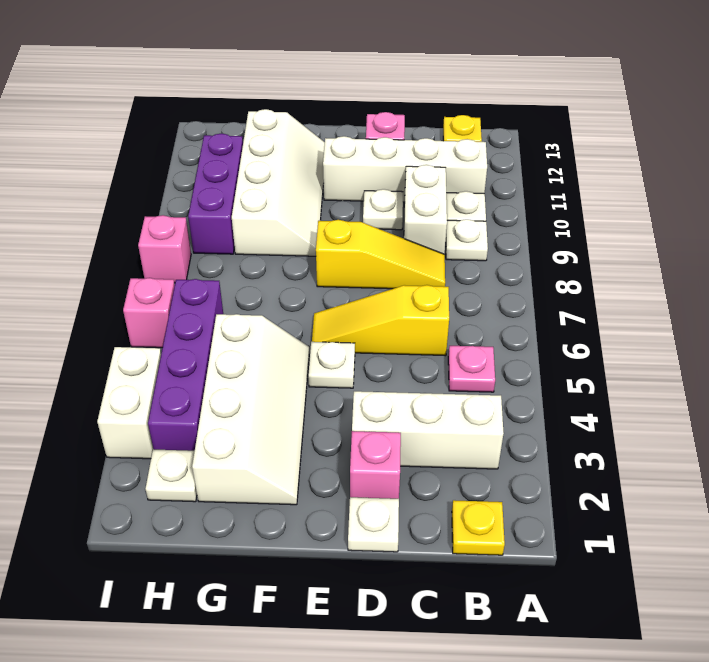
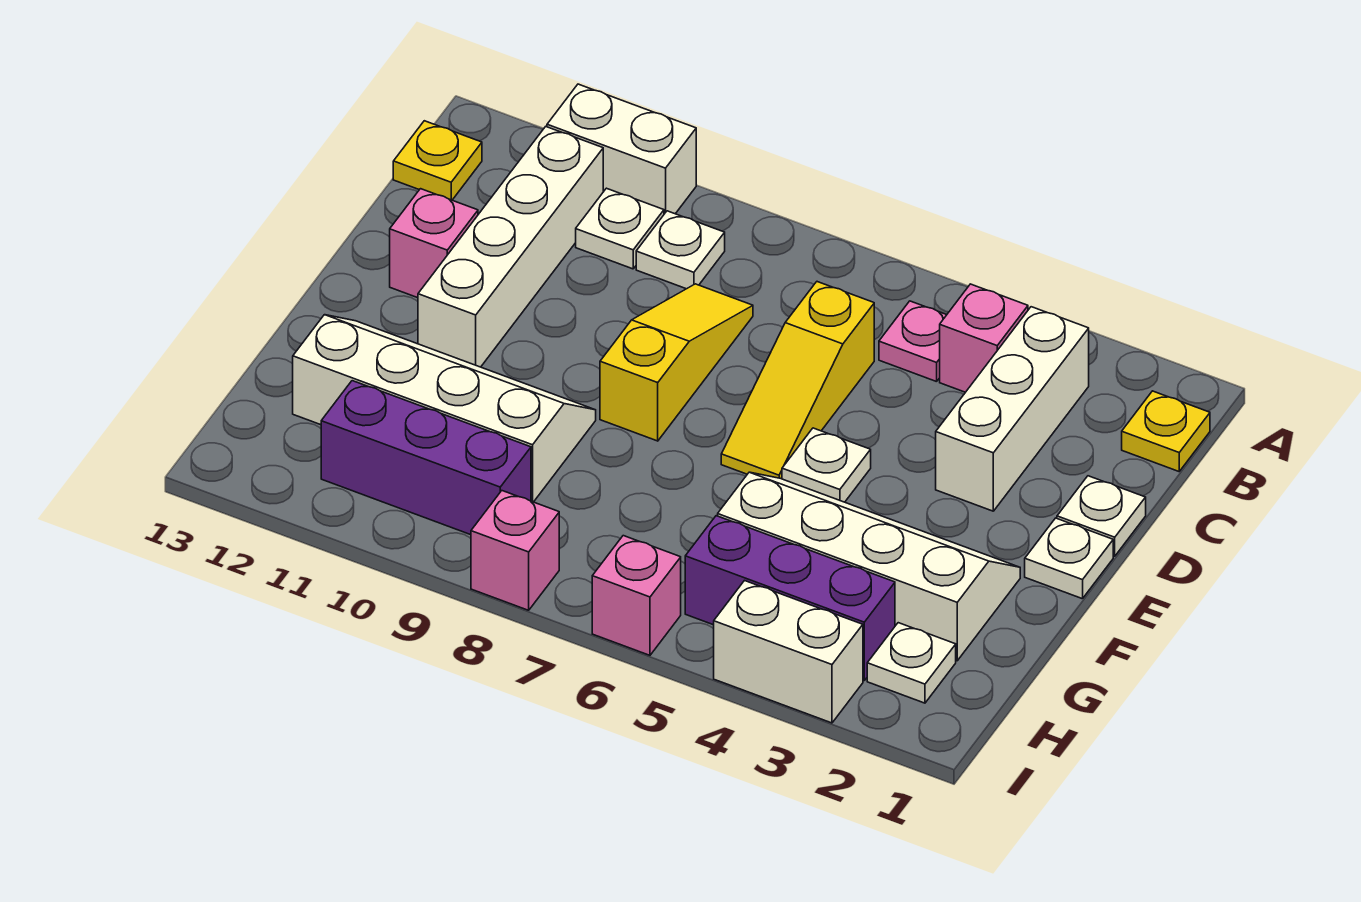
white brick C9:C10 level 1 -> white brick A10:A11 level 1
pink brick D2 level 1 -> pink brick B4 level 1
white plate D10 level 1 -> white plate E1 level 1
purple brick H3:H6 level 1 -> purple brick H3:H5 level 1

